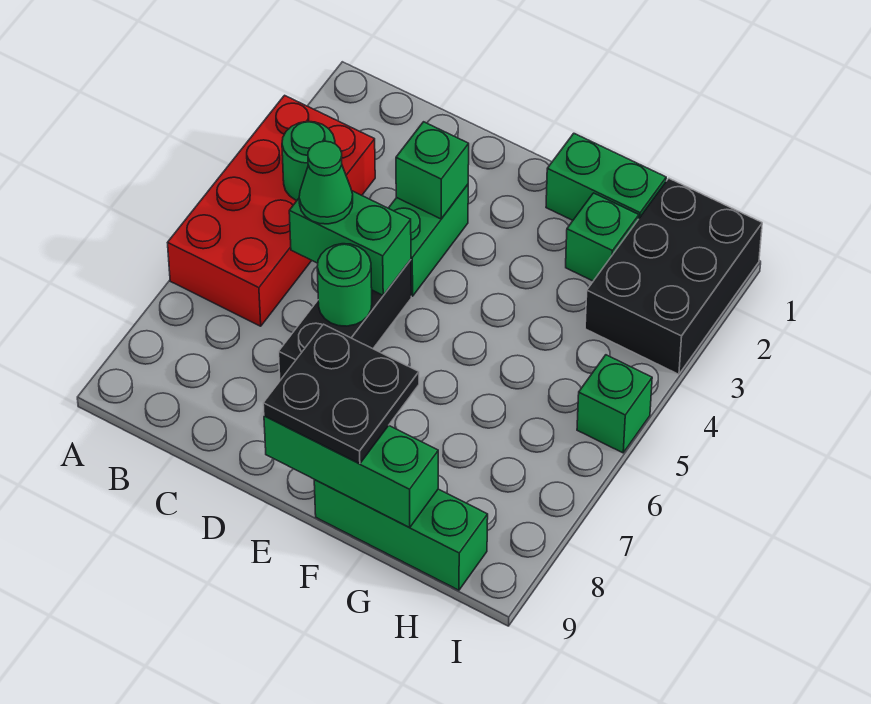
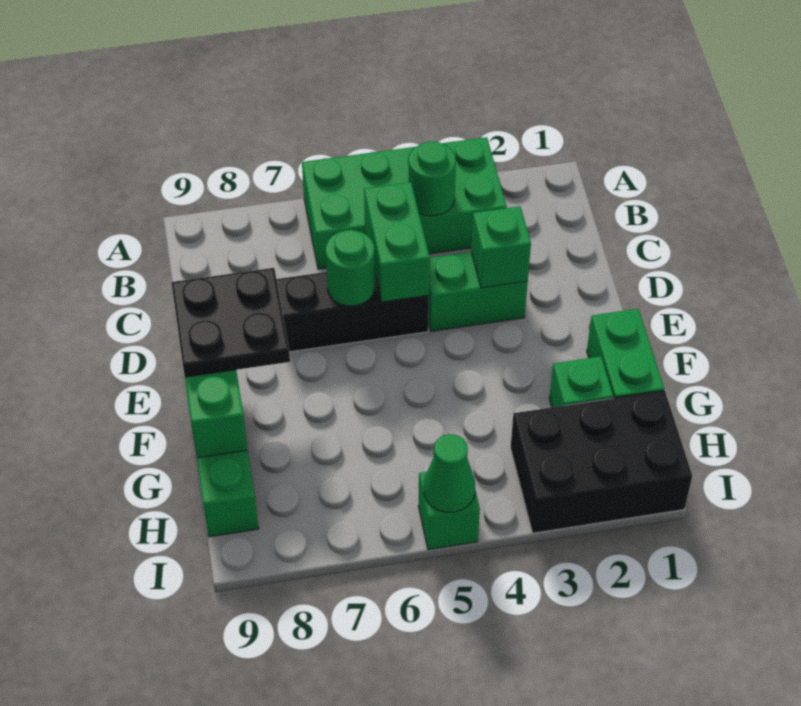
red brick A3:B6 level 1 -> green brick A3:B6 level 1
green cone C5 level 3 -> green cone I5 level 2

